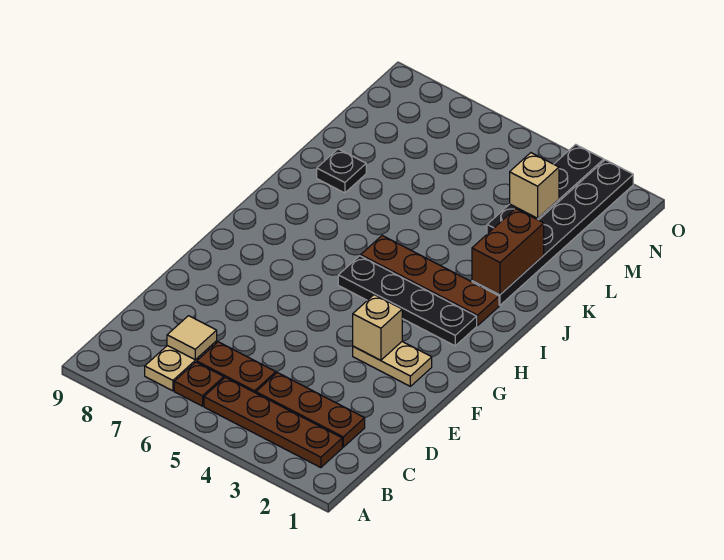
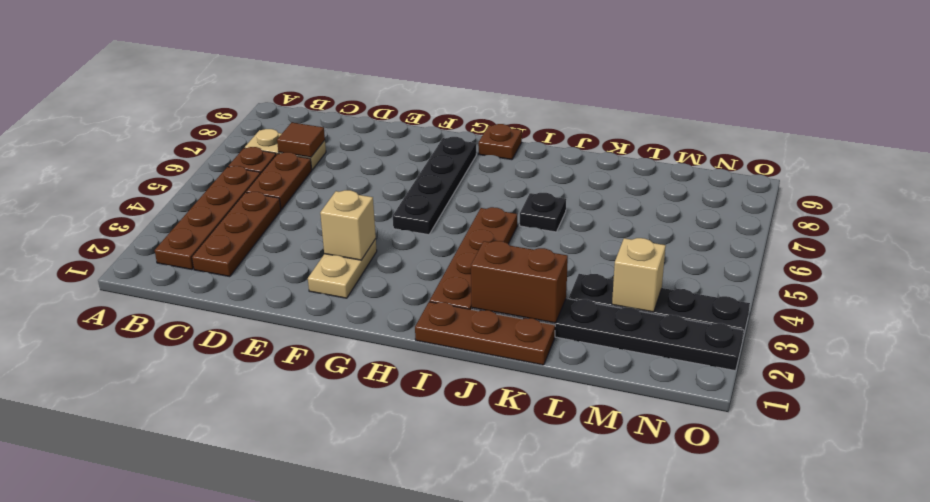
tan tile C7 level 2 -> brown tile C7 level 2
black plate H2:H5 level 1 -> black plate G5:G8 level 1
none -> brown plate H9 level 1
none -> brown plate I1:K1 level 1
black plate K8 level 1 -> black plate J6 level 1

